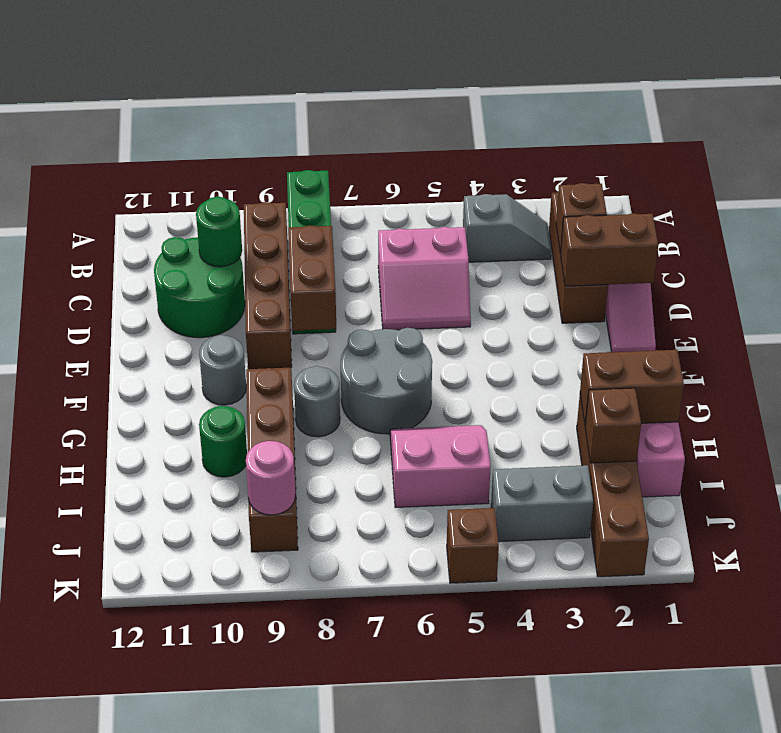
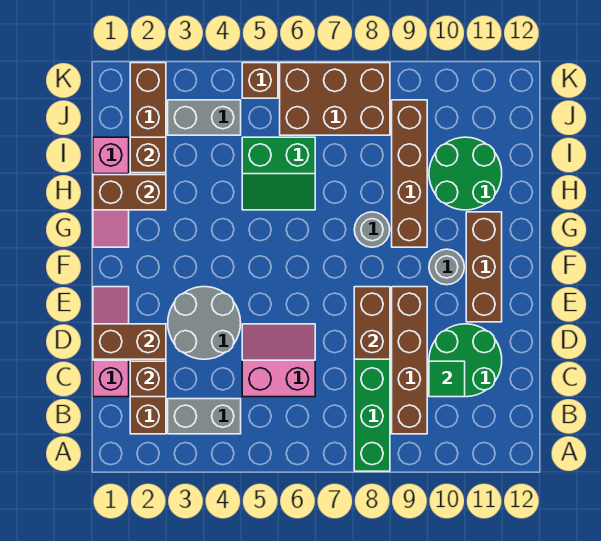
grey slope B3:B4 level 1 top 4 -> grey brick B3:B4 level 1
green round brick C10 level 2 -> green tile C10 level 2
none -> brown brick E11:G11 level 1
grey round brick F6:G7 level 1 -> grey round brick D3:E4 level 1
pink slope H5:I6 level 1 top I -> green slope H5:I6 level 1 top I
green round brick H10 level 1 -> green round brick H10:I11 level 1
none -> brown brick J6:K8 level 1
pink round brick J9 level 2 -> none

